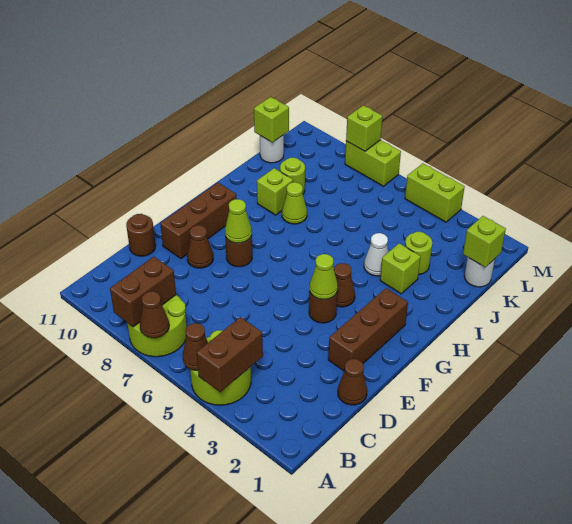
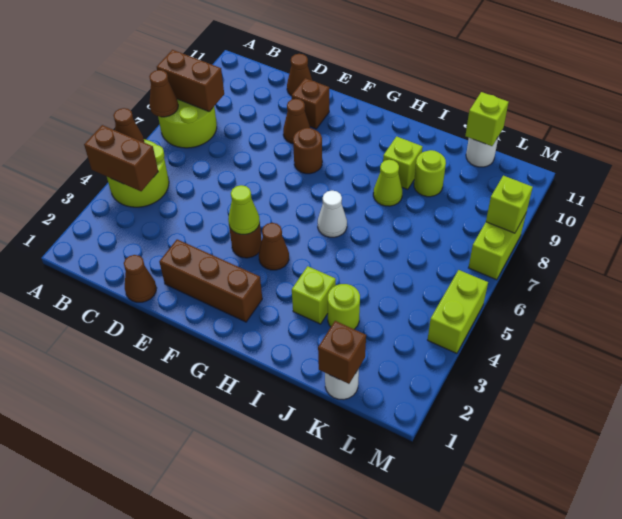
brown round brick D11 level 1 -> brown cone D11 level 1
brown brick E10:G10 level 1 -> brown brick E10 level 1
lime cone F8 level 2 -> none
white cone I4 level 1 -> white cone H6 level 1
lime brick K1 level 2 -> brown brick K1 level 2

